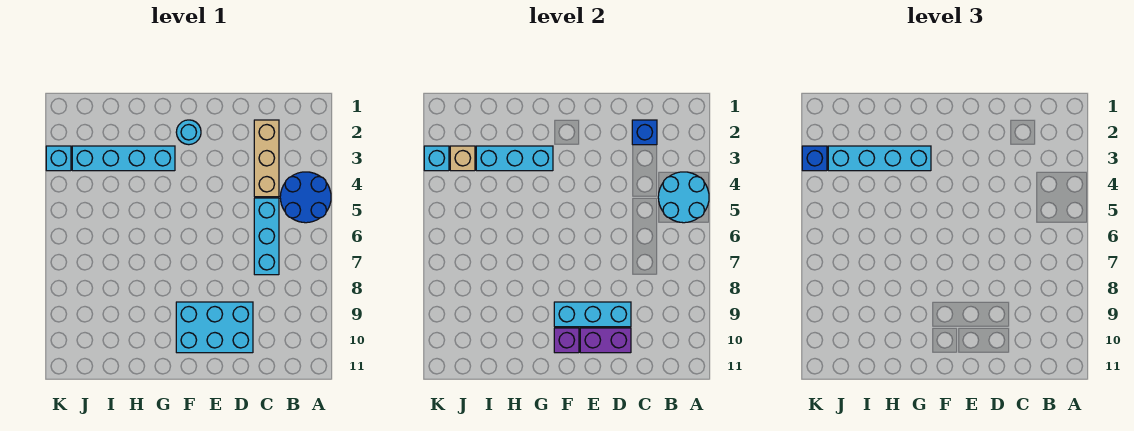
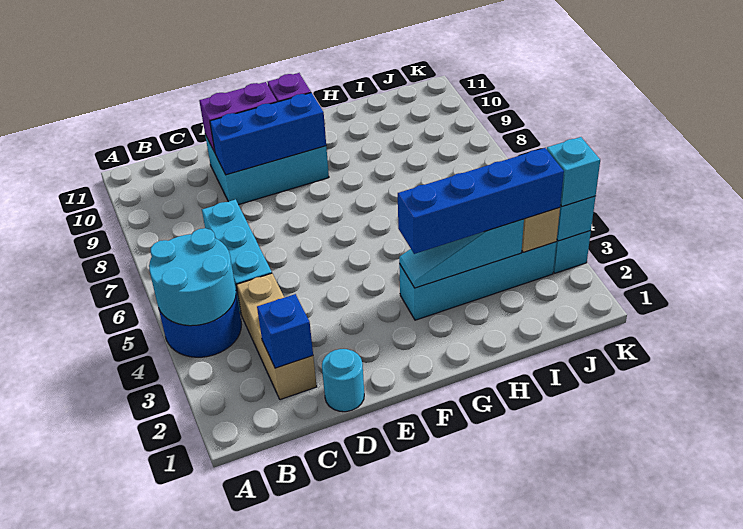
cyan brick D9:F9 level 2 -> blue brick D9:F9 level 2
cyan round brick F2 level 1 -> cyan round brick D1 level 1
cyan brick G3:I3 level 2 -> cyan slope G3:I3 level 2 top I
cyan brick G3:J3 level 3 -> blue brick G3:J3 level 3
blue brick K3 level 3 -> cyan brick K3 level 3

